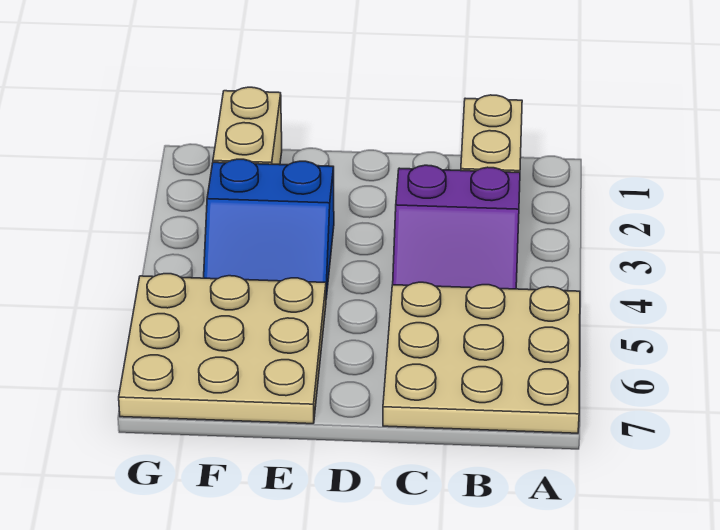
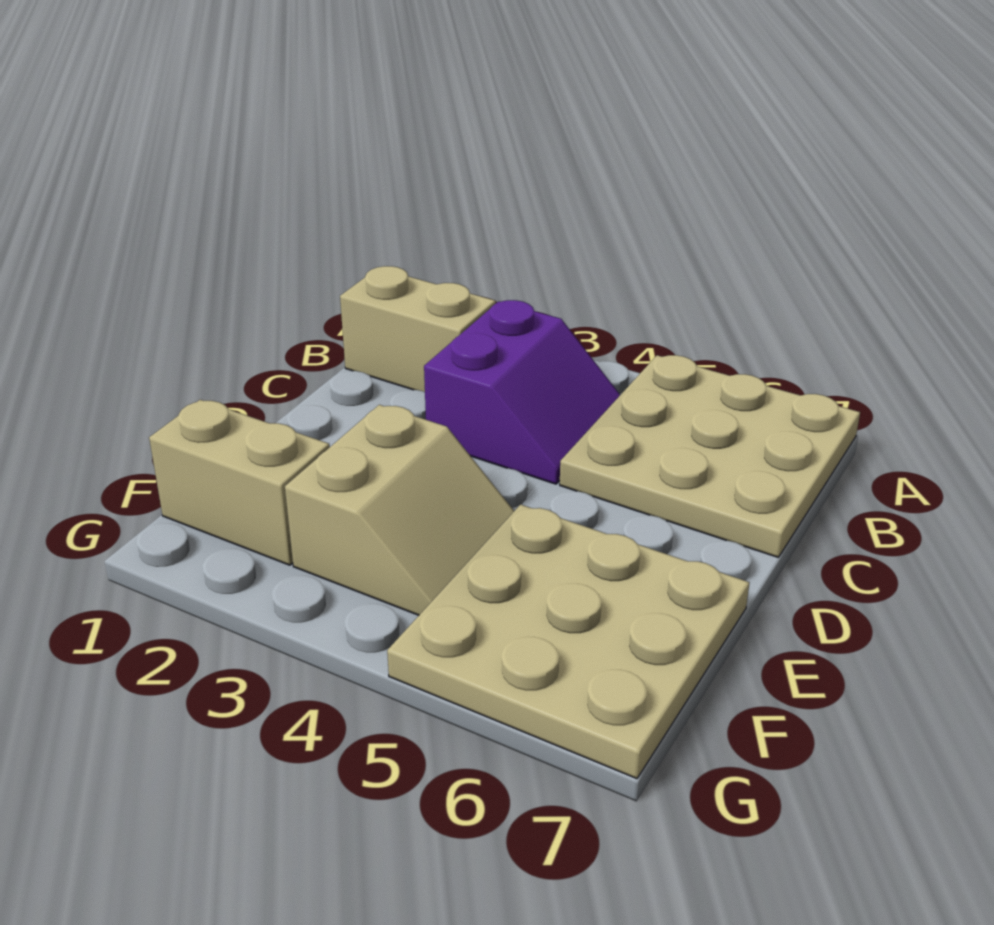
blue slope E3:F4 level 1 top 3 -> tan slope E3:F4 level 1 top 3

